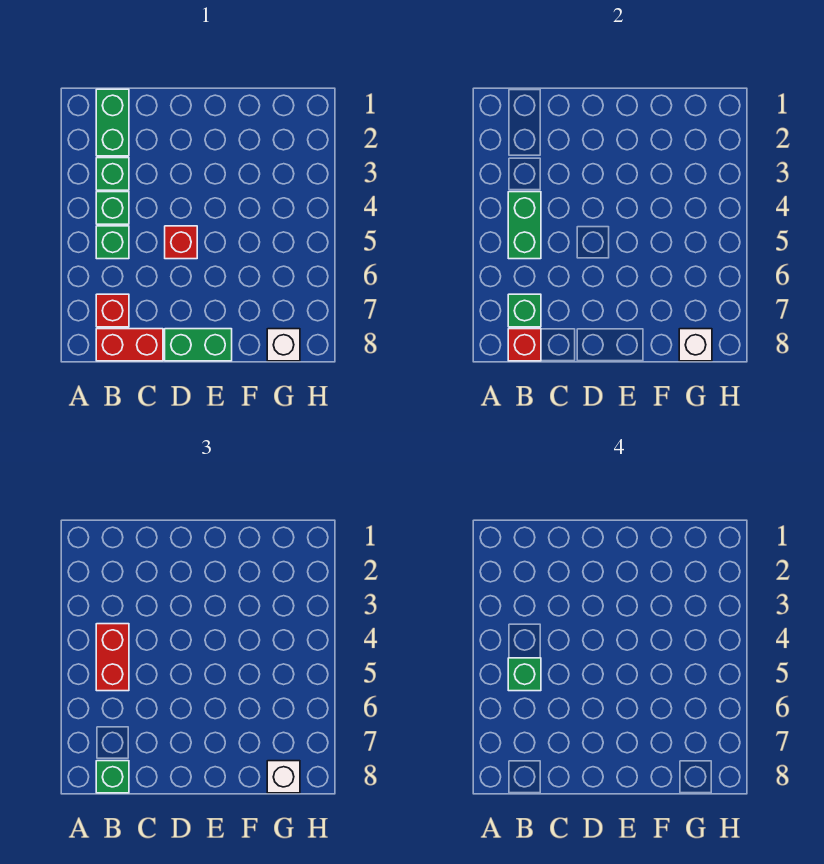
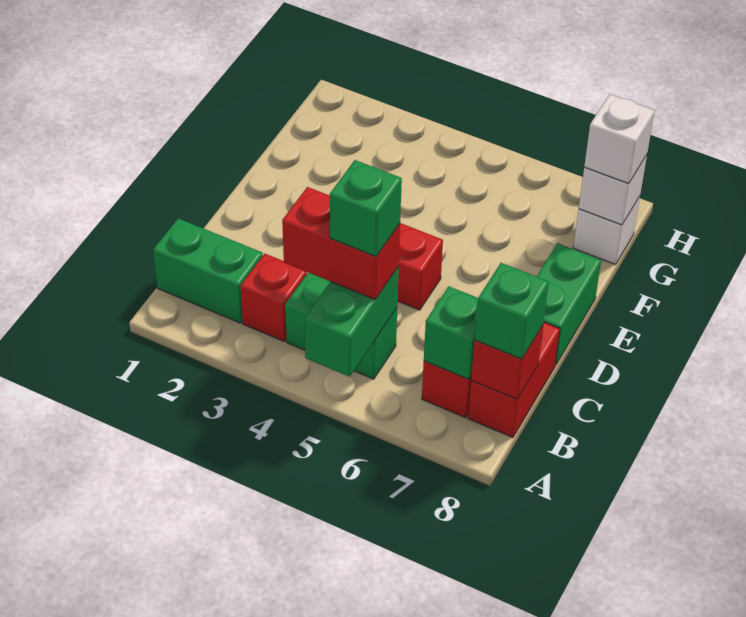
green brick B3 level 1 -> red brick B3 level 1
green brick B4:B5 level 2 -> green brick A5:B5 level 2

